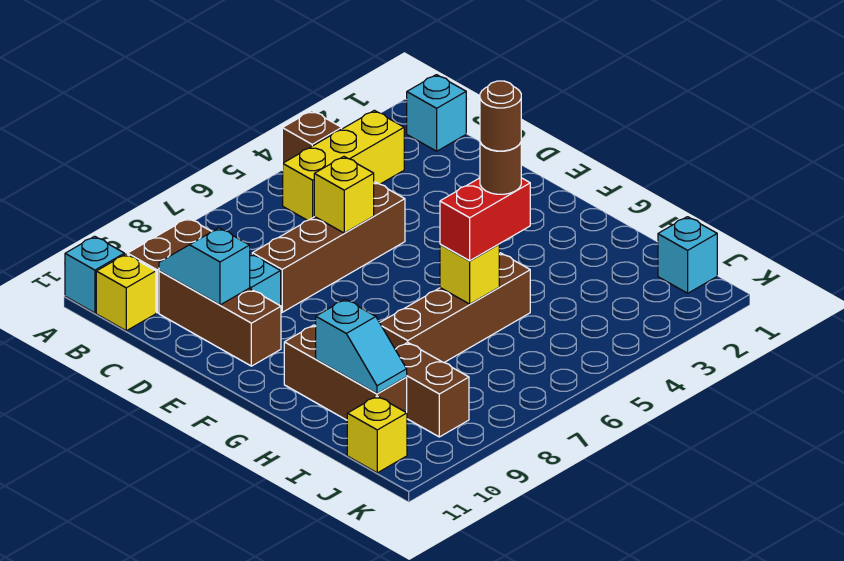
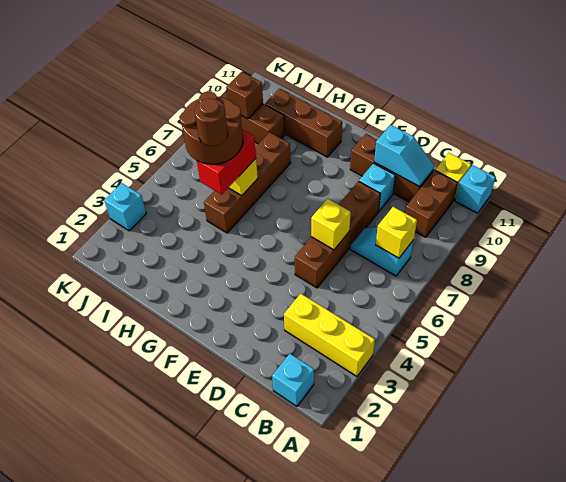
brown brick A4 level 1 -> brown brick J9 level 2
yellow brick B3:B5 level 1 -> yellow brick A3:C3 level 1
brown round brick H5 level 4 -> brown round brick H5:I6 level 4
cyan slope H10:I10 level 2 top H -> cyan slope B7:C7 level 1 top B
cyan brick J1 level 1 -> cyan brick K3 level 1
yellow brick J11 level 1 -> yellow brick B7 level 2

